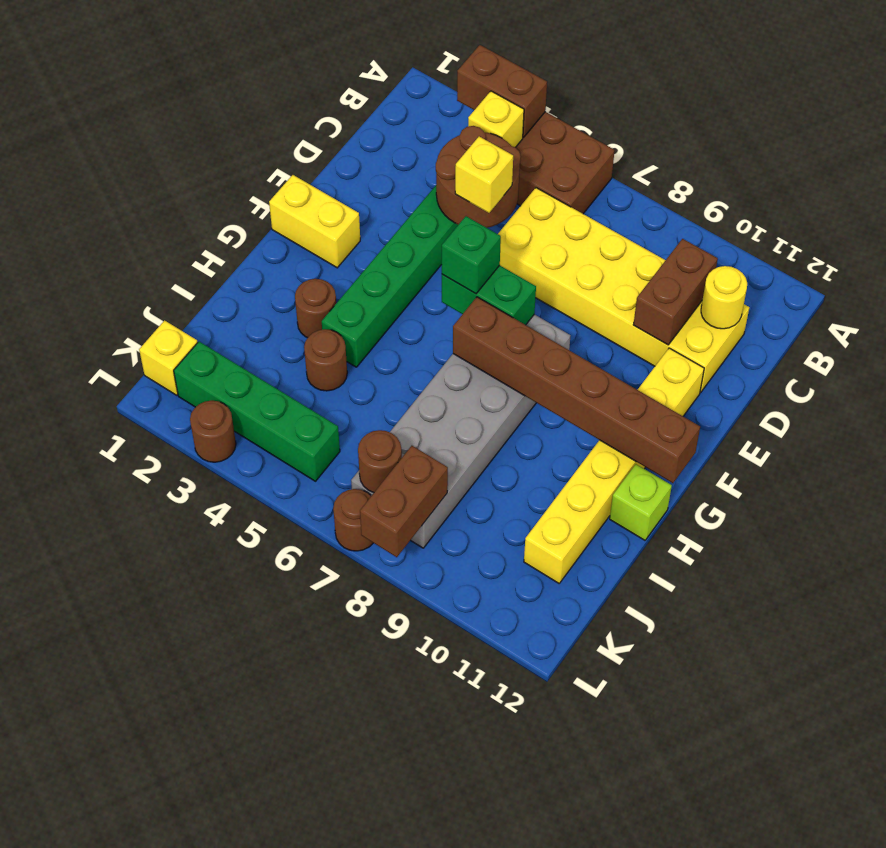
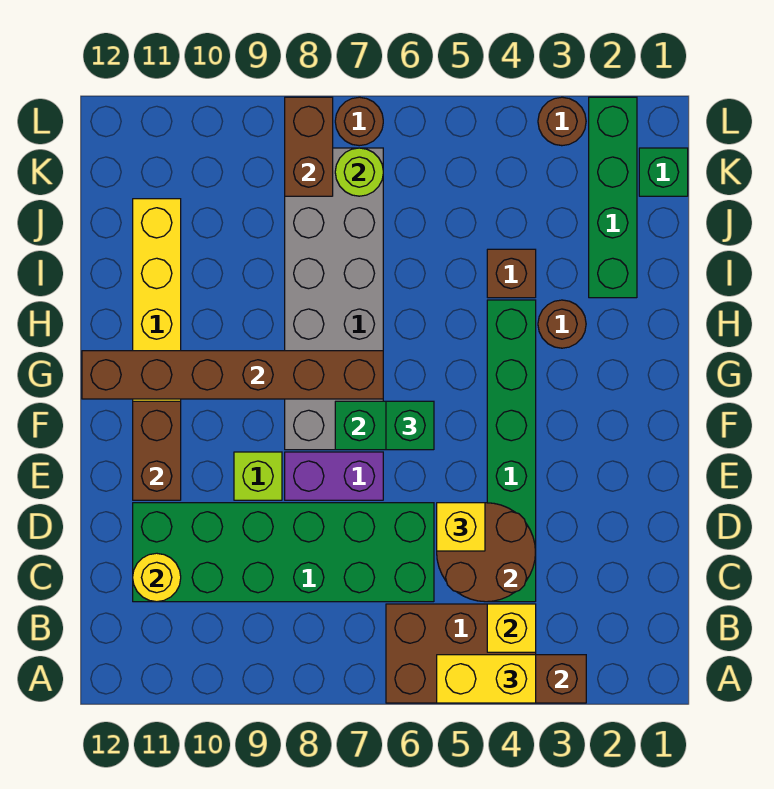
yellow brick C6:D11 level 1 -> green brick C6:D11 level 1
brown brick C10:D10 level 2 -> brown brick E11:F11 level 2
none -> purple brick E7:E8 level 1
yellow brick F1:F2 level 1 -> yellow brick A4:A5 level 3
lime brick H12 level 1 -> lime brick E9 level 1
brown round brick I4 level 1 -> brown brick I4 level 1
yellow brick K1 level 1 -> green brick K1 level 1
green brick K2:K5 level 1 -> green brick I2:L2 level 1
brown round brick K7 level 2 -> lime round brick K7 level 2

